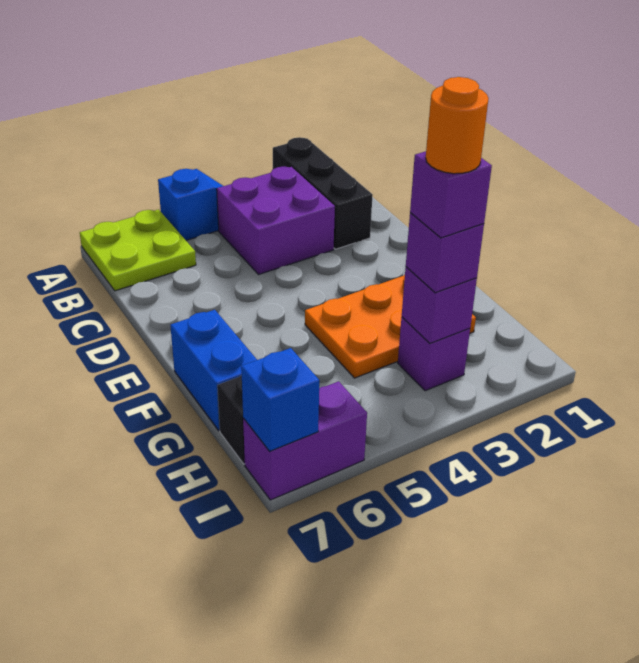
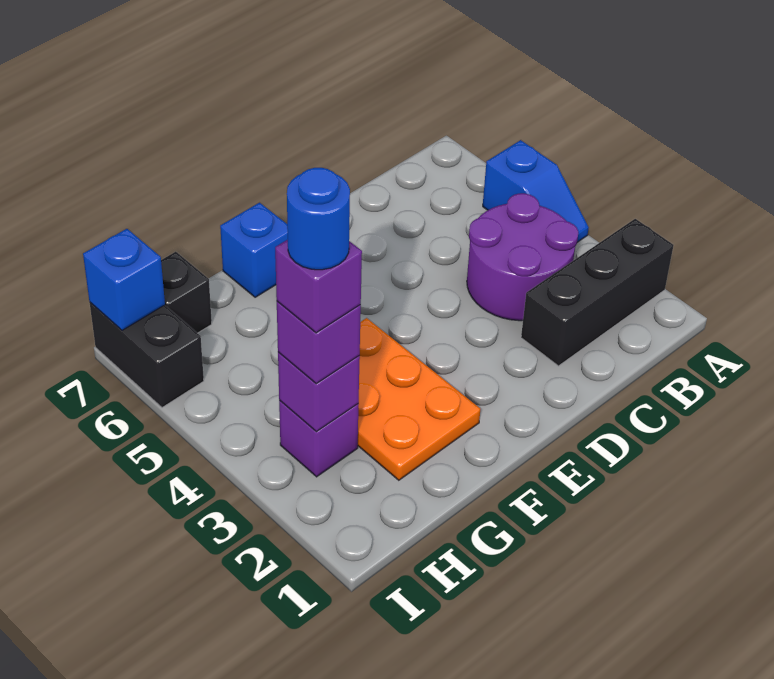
lime plate A6:B7 level 1 -> none
purple brick B3:C4 level 1 -> purple round brick B3:C4 level 1
blue brick F7:G7 level 1 -> blue brick F7 level 1
orange round brick H3 level 5 -> blue round brick H3 level 5
purple brick I6:I7 level 1 -> black brick I6:I7 level 1

